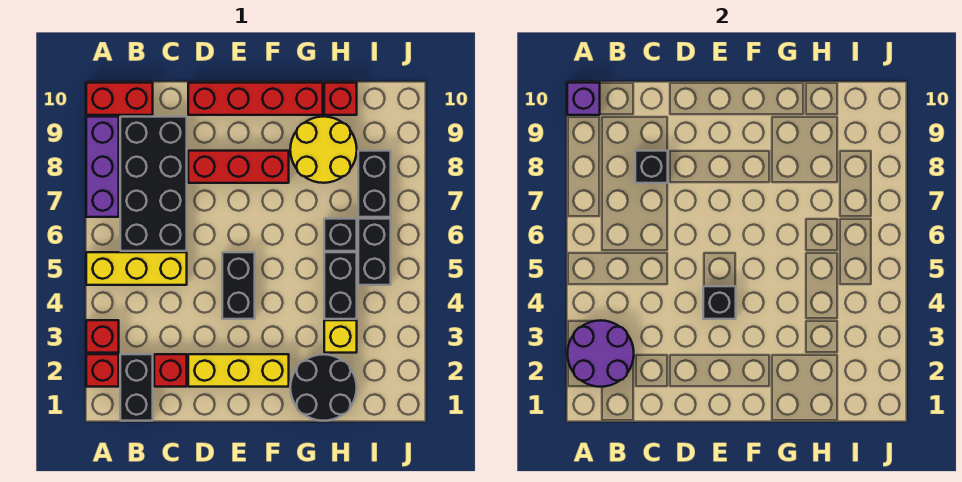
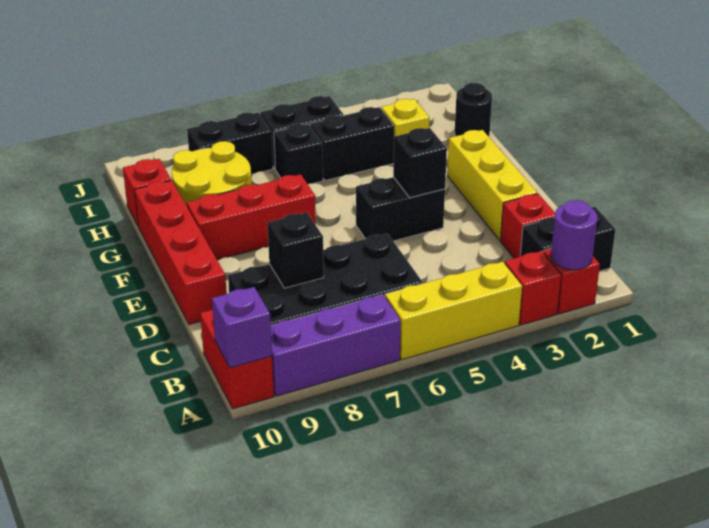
purple round brick A2:B3 level 2 -> purple round brick A2 level 2
yellow brick A5:C5 level 1 -> yellow brick A4:A6 level 1
red brick D8:F8 level 1 -> red brick F7:F9 level 1
black round brick G1:H2 level 1 -> black round brick H1 level 1

